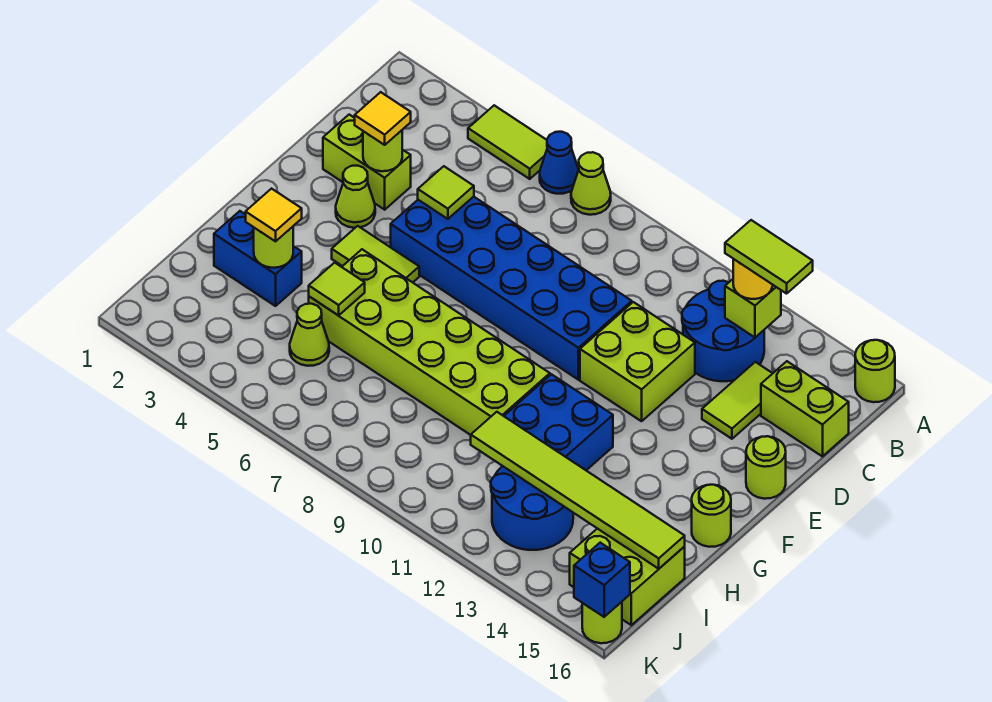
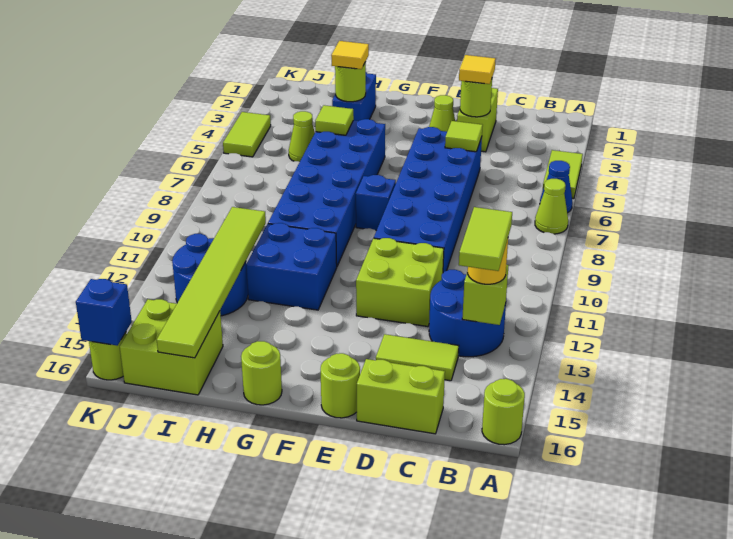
lime brick C15:C16 level 1 -> lime brick C16:D16 level 1
lime tile F4:F5 level 1 -> lime tile K4:K5 level 1
none -> blue brick F8 level 1
lime brick G5:H10 level 1 -> blue brick G5:H10 level 1

